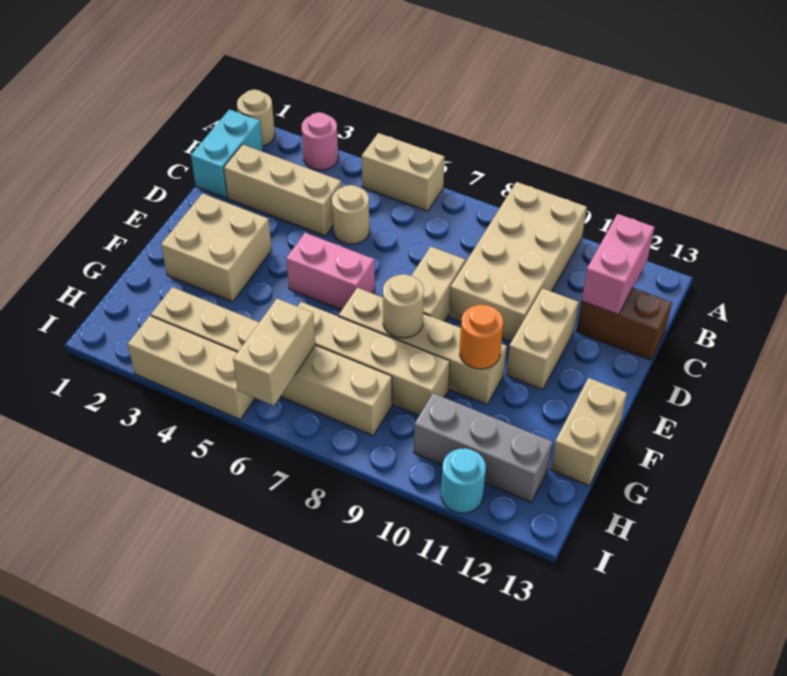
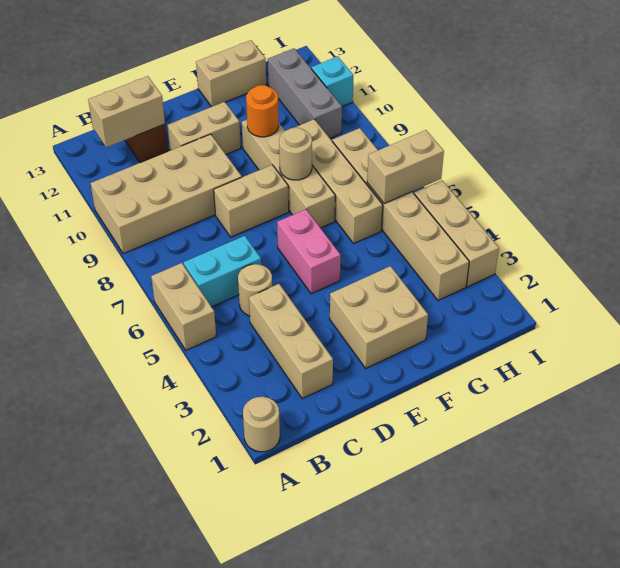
pink round brick A3 level 1 -> none
cyan brick B1:C1 level 1 -> cyan brick B6:C6 level 1
pink brick B12:C12 level 2 -> tan brick B12:C12 level 2
cyan round brick I11 level 1 -> cyan brick I11 level 1

